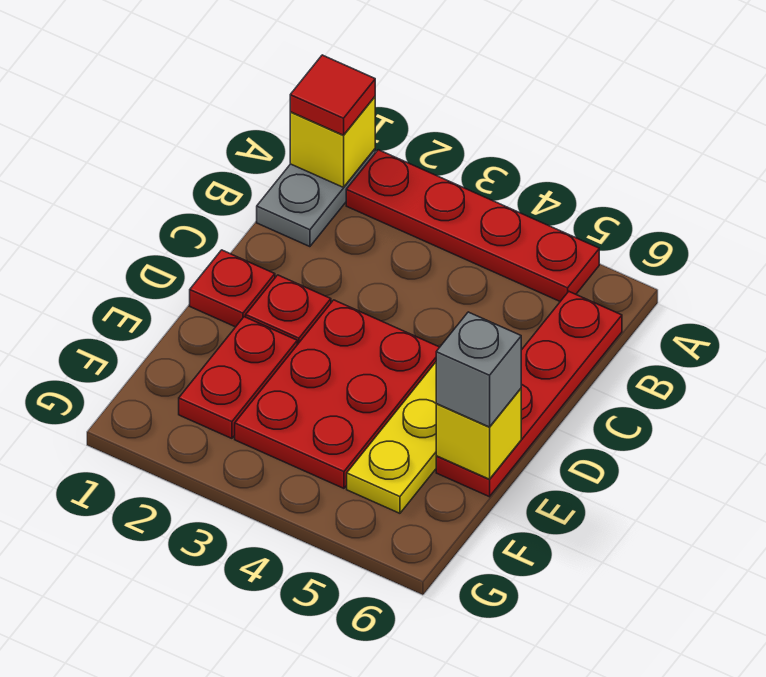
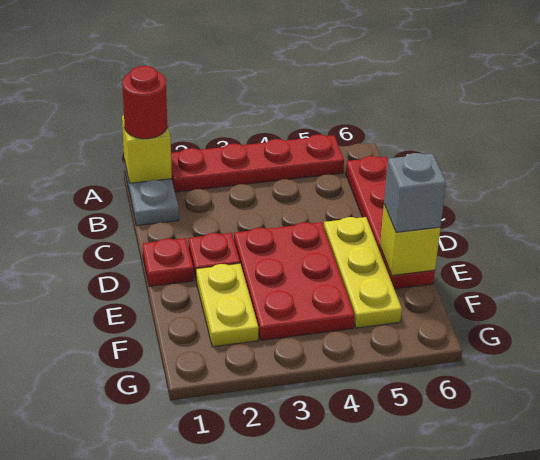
red tile A1 level 3 -> red round brick A1 level 3
red plate E2:F2 level 1 -> yellow plate E2:F2 level 1

